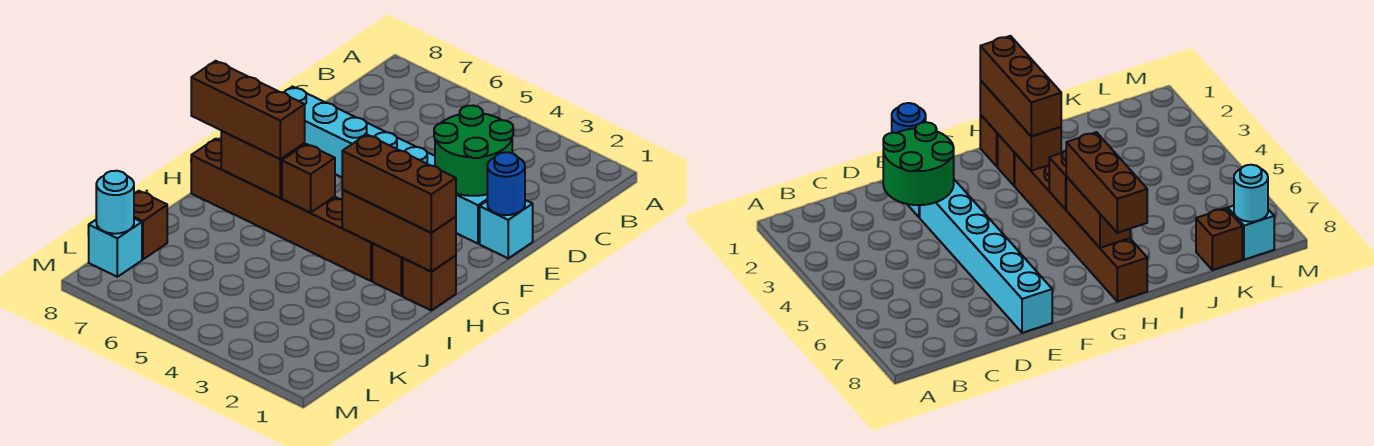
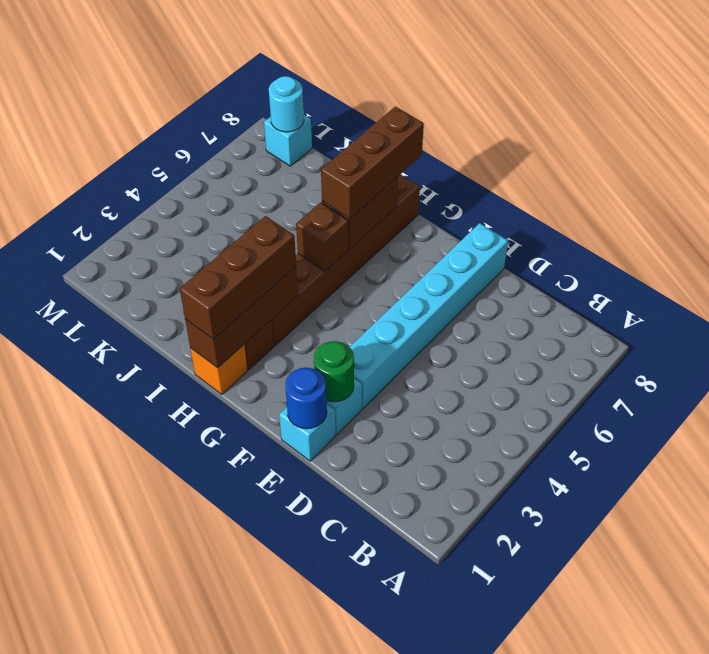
green round brick D2:E3 level 2 -> green round brick E2 level 2
brown brick H1 level 1 -> orange brick H1 level 1
brown brick K8 level 1 -> none

